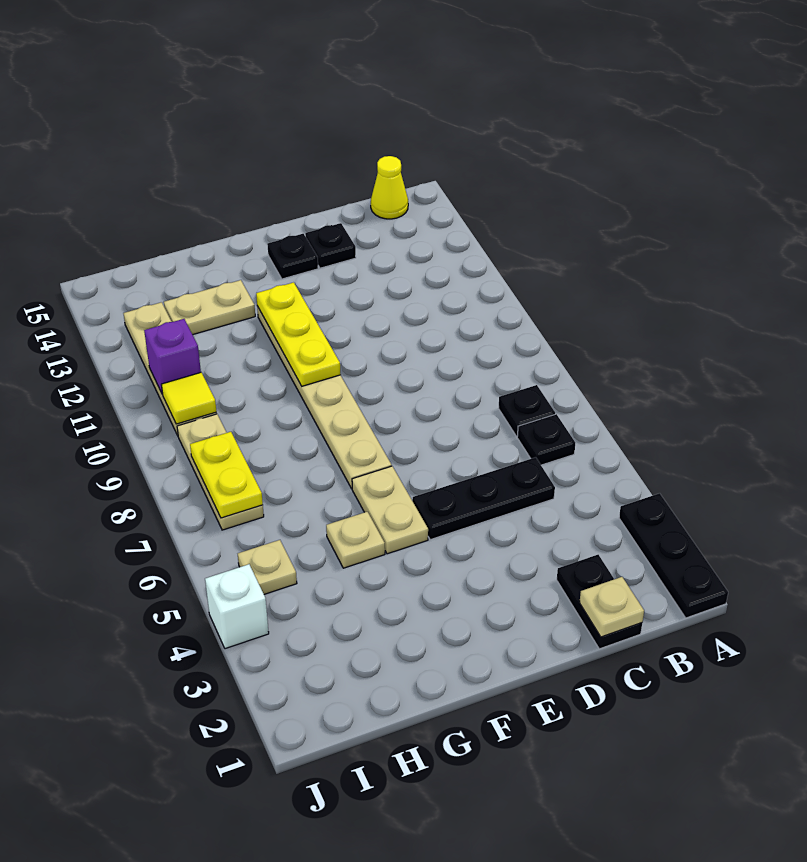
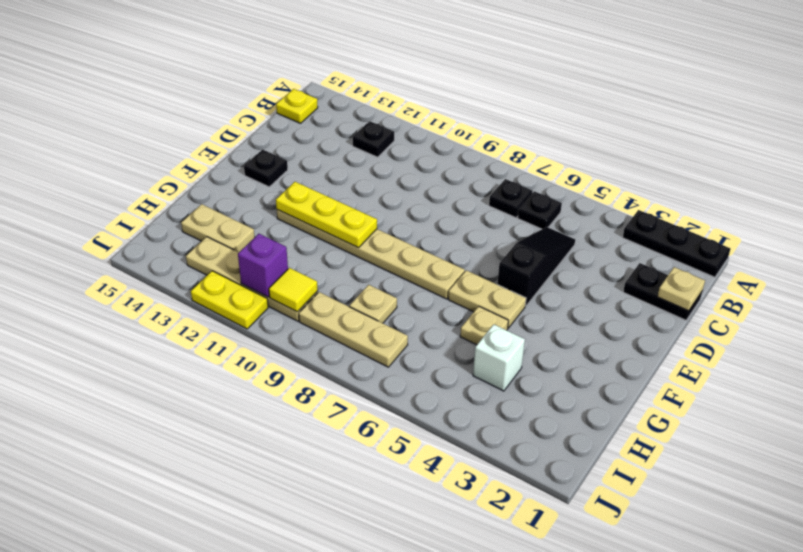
yellow cone B15 level 1 -> yellow plate B15 level 1
black plate C5:E5 level 1 -> black slope C5:E5 level 1 top E
black plate D14 level 1 -> black plate B12 level 1
tan plate G13:H13 level 1 -> tan plate H13:H14 level 1
tan plate I5 level 1 -> tan plate H8 level 1
yellow plate I7:I8 level 2 -> yellow plate J11:J12 level 1
white brick J4 level 1 -> white brick H4 level 1

